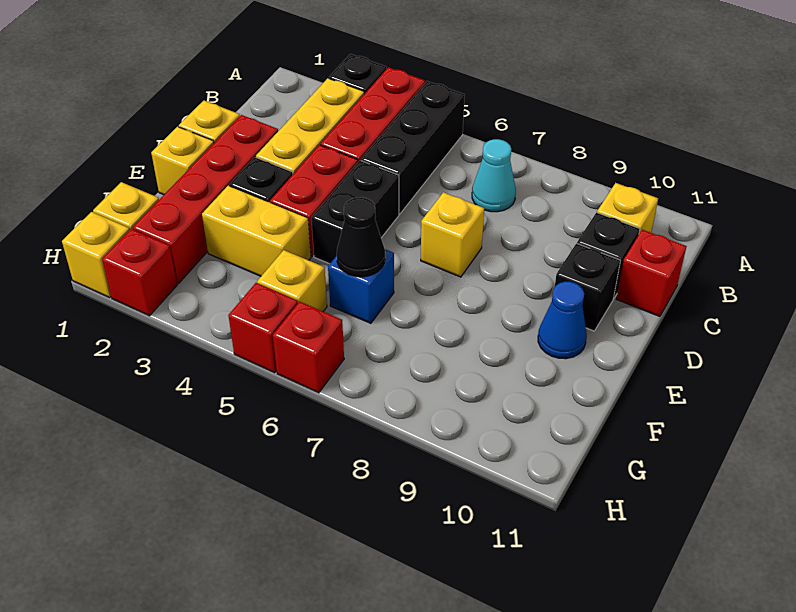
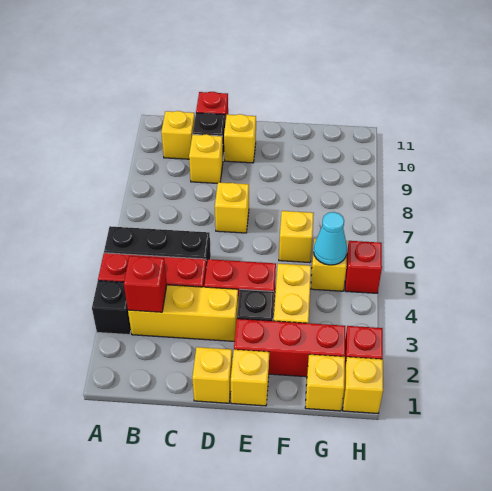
cyan cone B7 level 1 -> cyan cone G5 level 2
none -> yellow brick C9 level 1
red brick D2:G2 level 1 -> red brick E2:G2 level 1
black brick D5:E5 level 1 -> none
black brick D10 level 1 -> yellow brick D10 level 1
blue cone E10 level 1 -> none
blue brick F6 level 1 -> yellow brick F6 level 1
black cone F6 level 2 -> none
red brick H6 level 1 -> red brick B3 level 2

